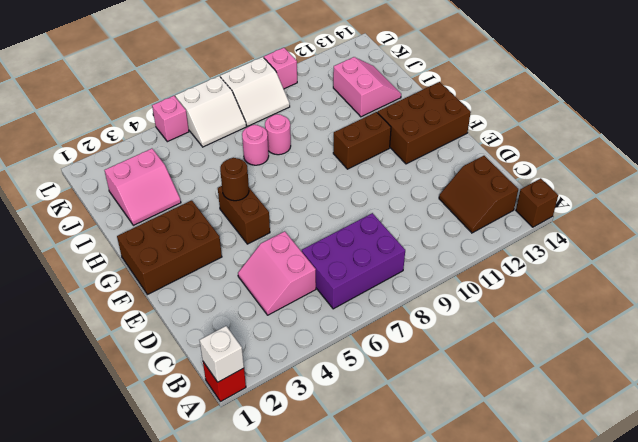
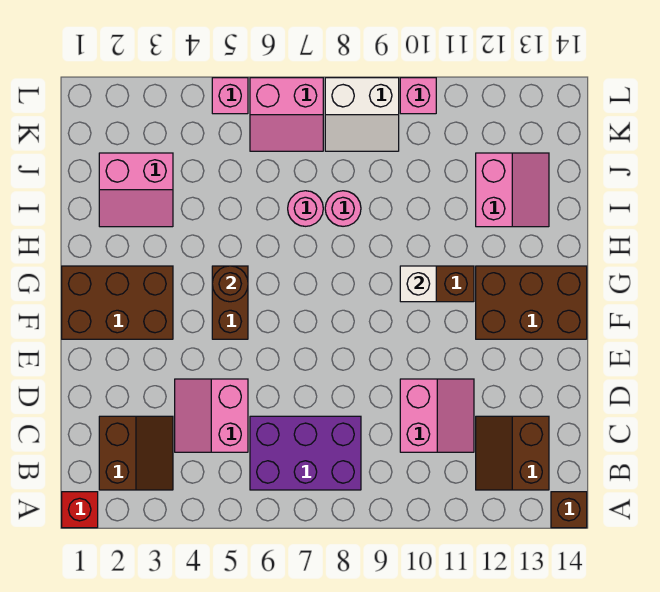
white brick A1 level 2 -> white brick G10 level 2
none -> brown slope B2:C3 level 1 top 2
none -> pink slope C10:D11 level 1 top 10
white slope K6:L7 level 1 top L -> pink slope K6:L7 level 1 top L

